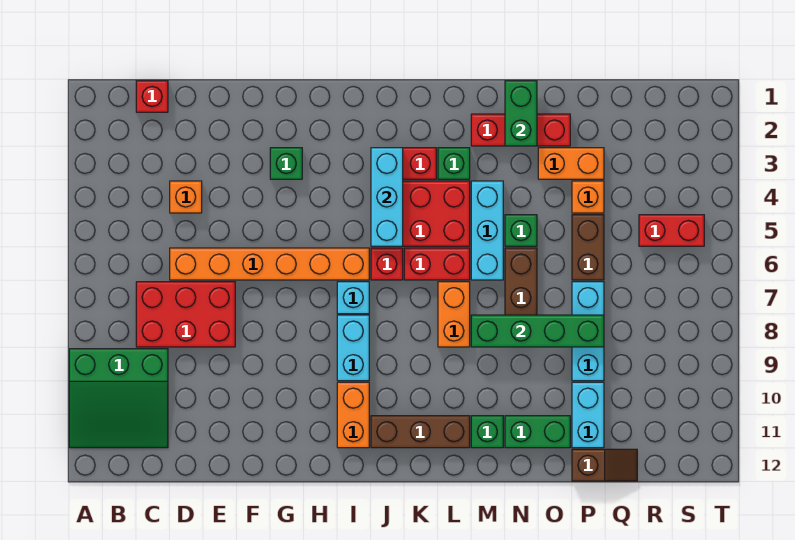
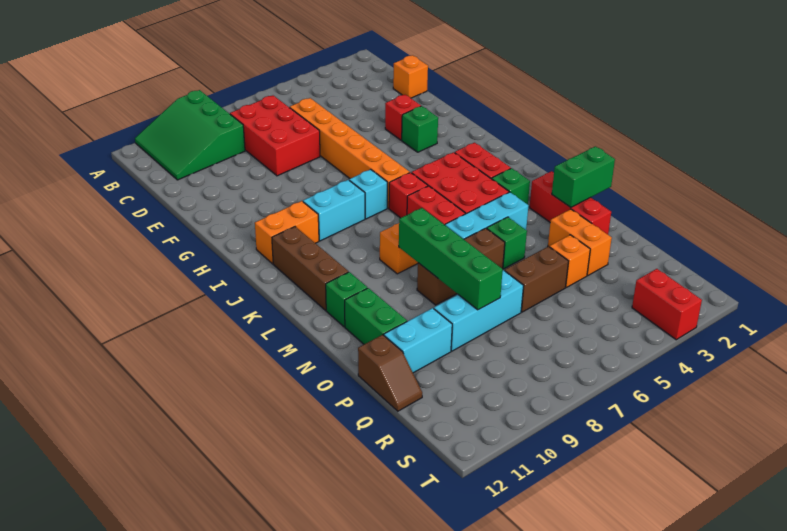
red brick C1 level 1 -> red brick F3 level 1
orange brick D4 level 1 -> orange brick D1 level 1
cyan brick J3:J5 level 2 -> none
red brick R5:S5 level 1 -> red brick S3:T3 level 1

